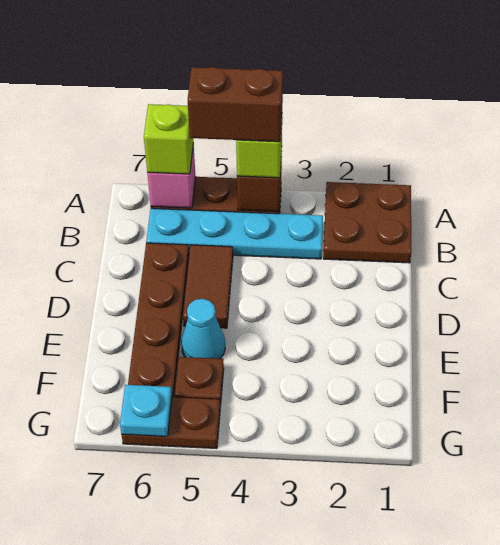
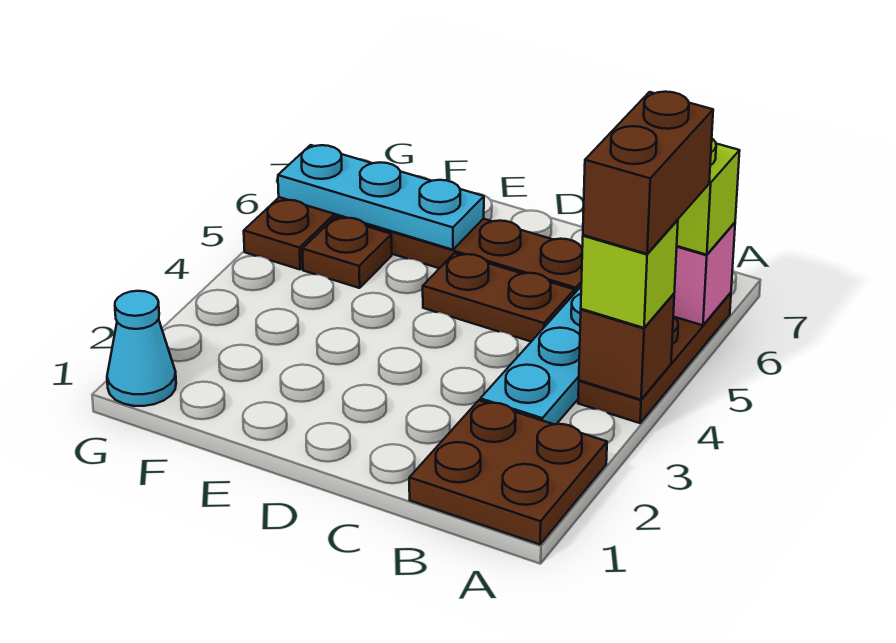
brown tile C5:D5 level 1 -> brown plate C5:D5 level 1
cyan cone E5 level 1 -> cyan cone G1 level 1
cyan plate G6 level 2 -> cyan plate E6:G6 level 2

